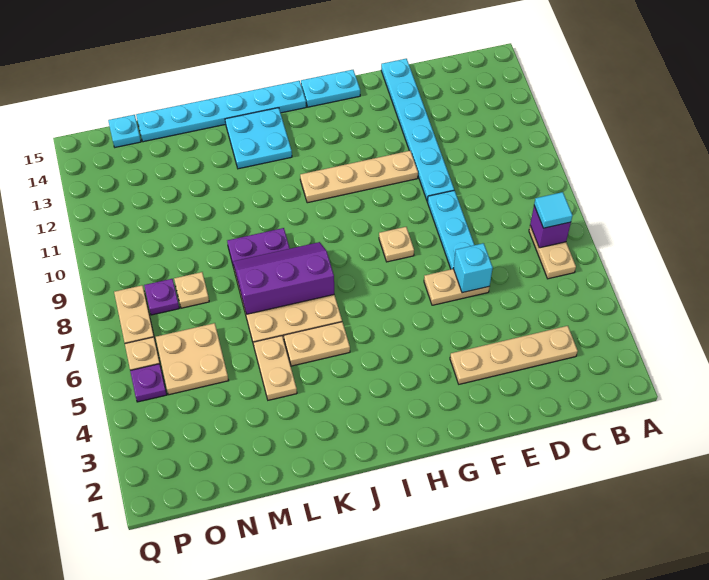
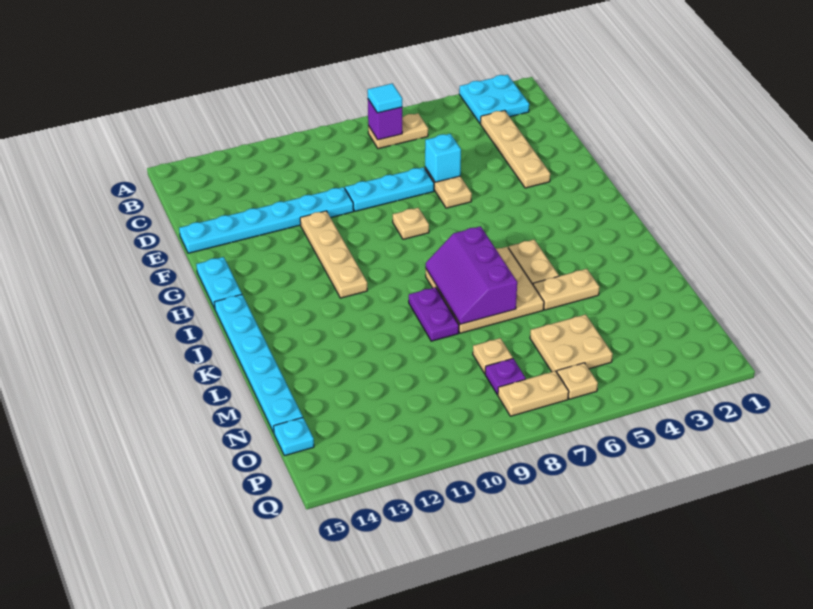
cyan plate J13:K14 level 1 -> cyan plate A2:B3 level 1
purple plate P5 level 1 -> none

